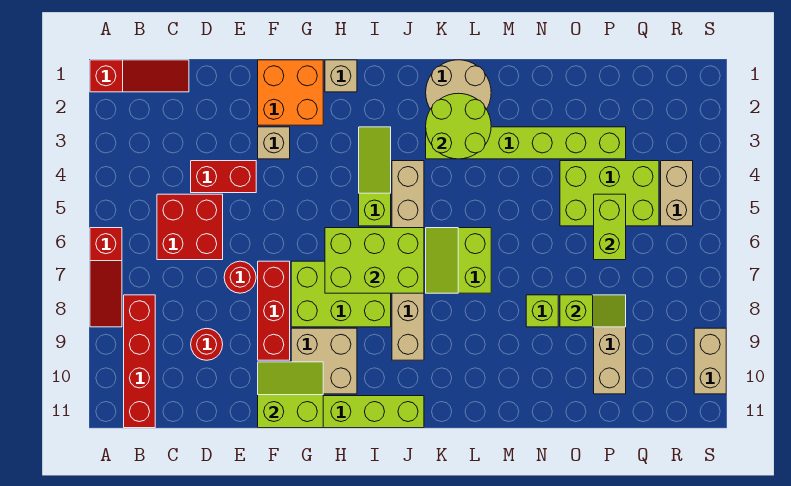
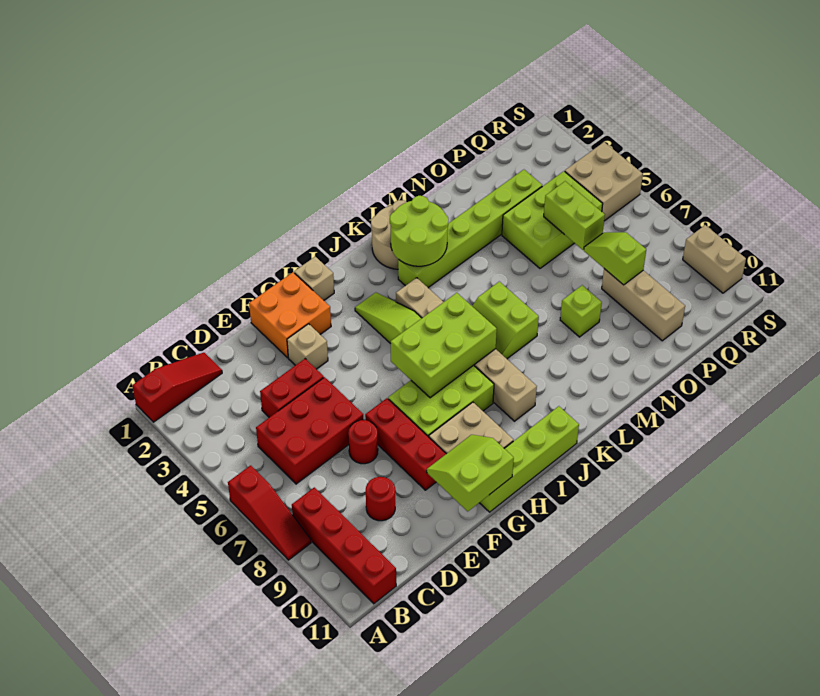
red brick C5:D6 level 1 -> red brick C5:E6 level 1
lime slope O8:P8 level 2 top O -> lime slope P7:P8 level 2 top 8
tan brick R4:R5 level 1 -> tan brick R4:S5 level 1

